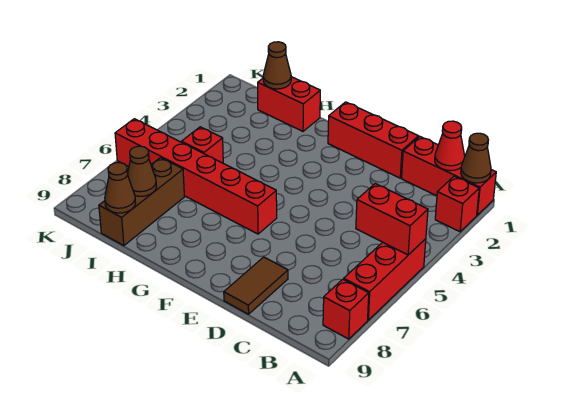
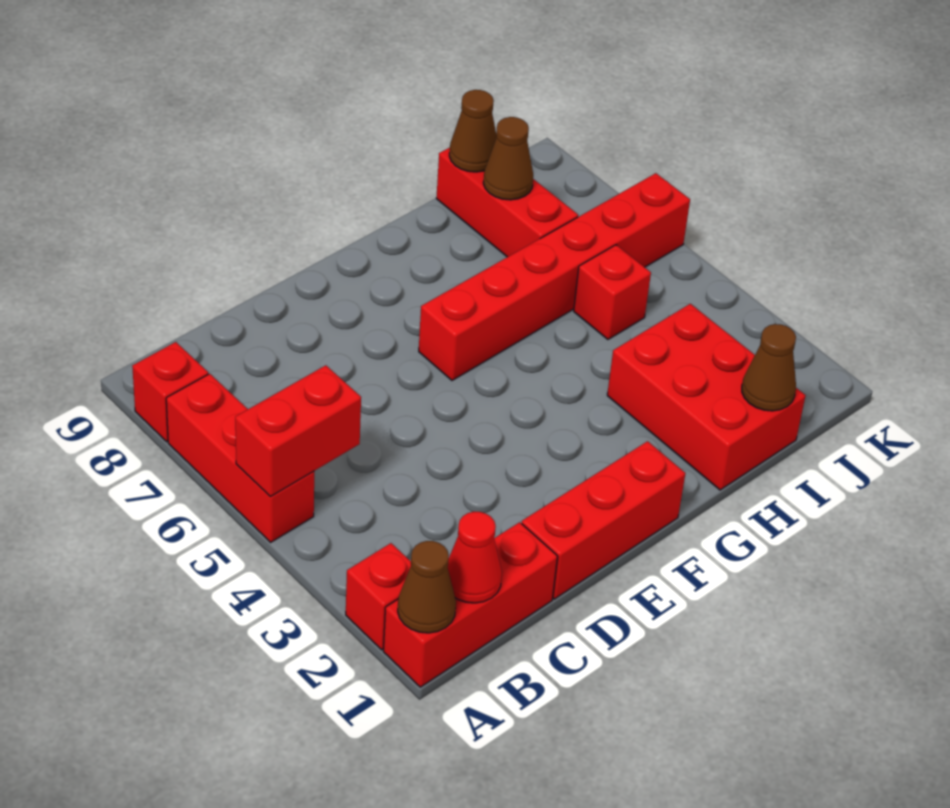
brown tile D8:D9 level 1 -> none
red brick H1:I1 level 1 -> red brick H1:I3 level 1
brown brick I7:I9 level 1 -> red brick I7:I9 level 1

